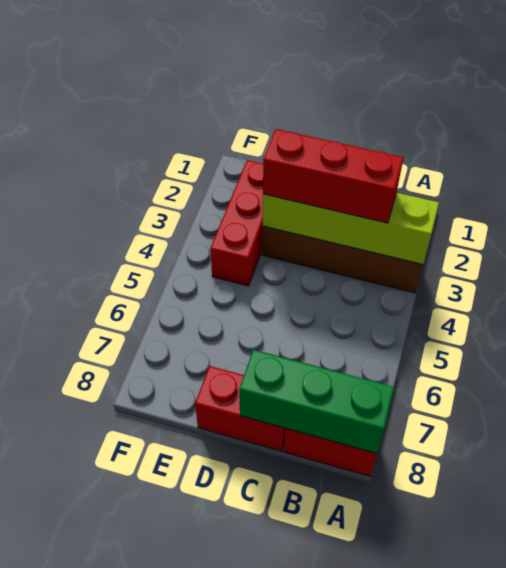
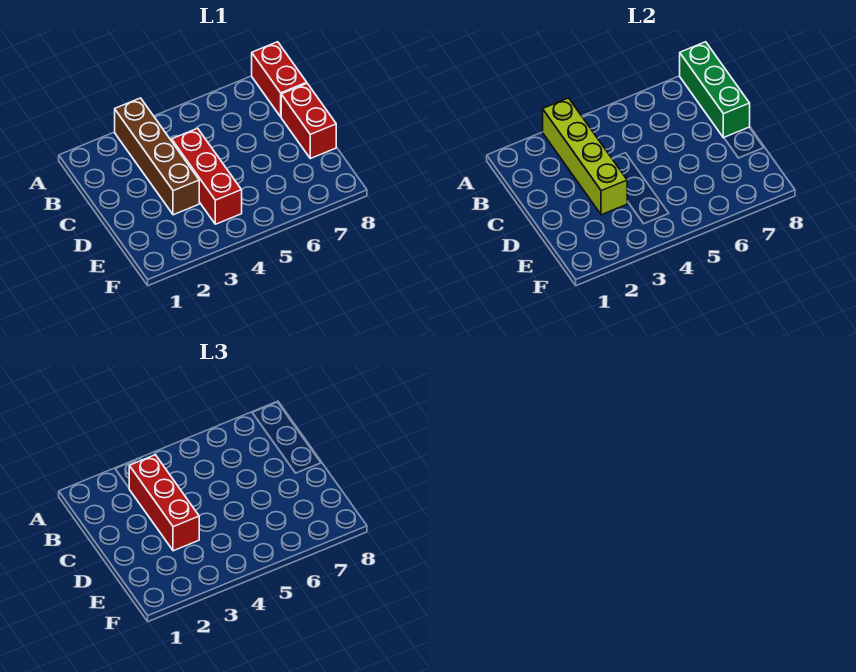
red brick E2:E4 level 1 -> red brick C4:E4 level 1

